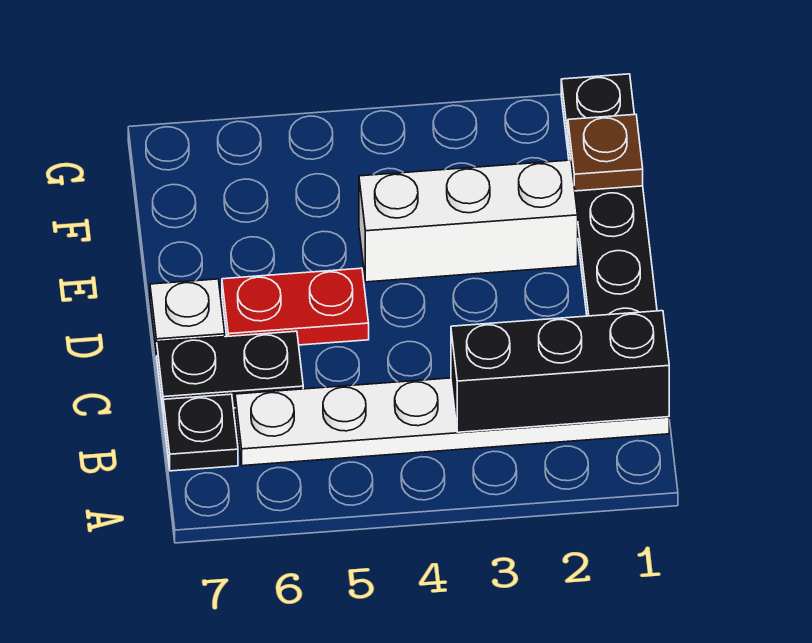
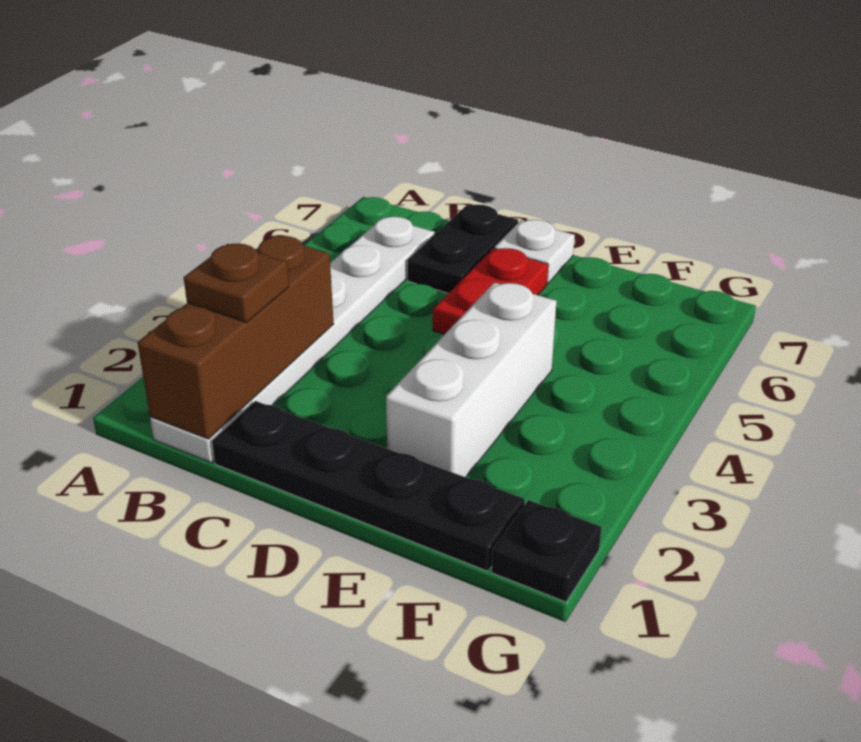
black brick B1:B3 level 2 -> brown brick B1:B3 level 2
black plate B7 level 1 -> none
brown plate F1 level 2 -> brown plate B2 level 3

